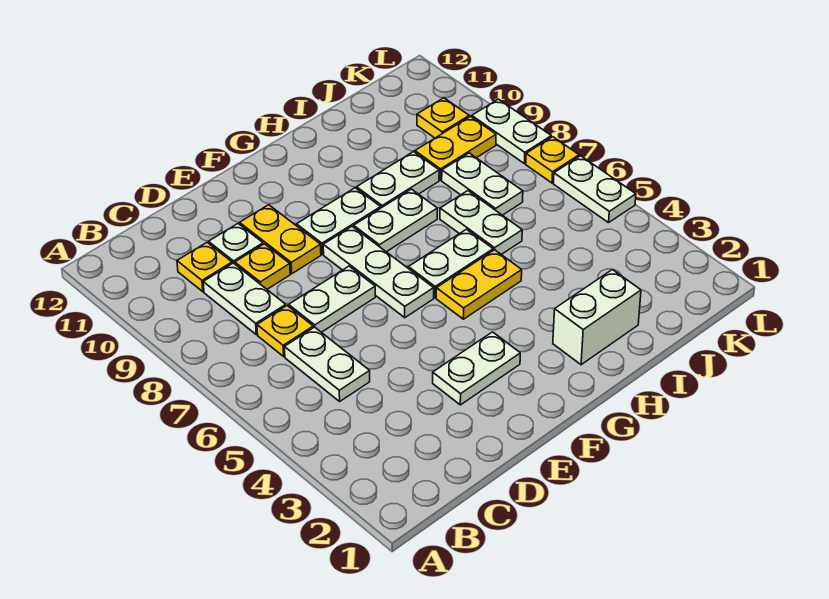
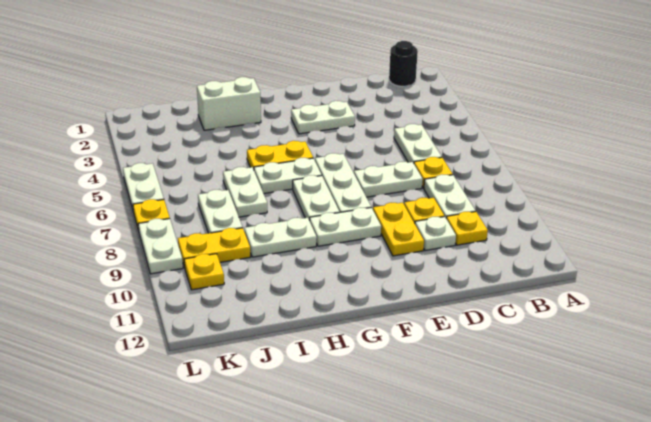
none -> black round brick B1 level 1
white plate G8:H8 level 1 -> white plate G7:G8 level 1

